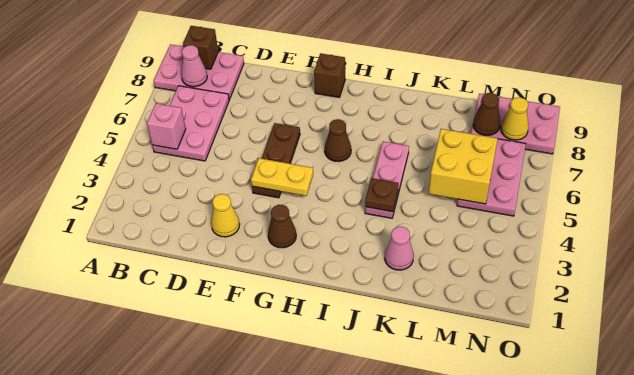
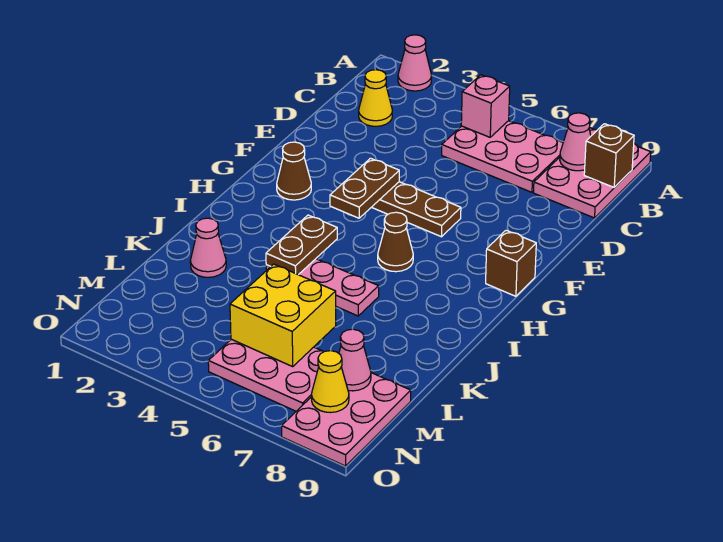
none -> pink cone A2 level 1
yellow cone E2 level 1 -> yellow cone C2 level 1
yellow plate F4:G4 level 2 -> brown plate F4:G4 level 2
brown plate J4 level 2 -> brown plate I4:J4 level 2
brown cone M8 level 2 -> pink cone M8 level 2

